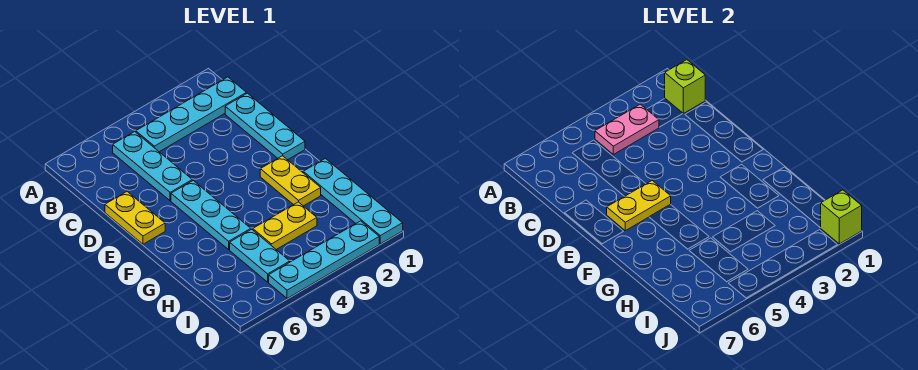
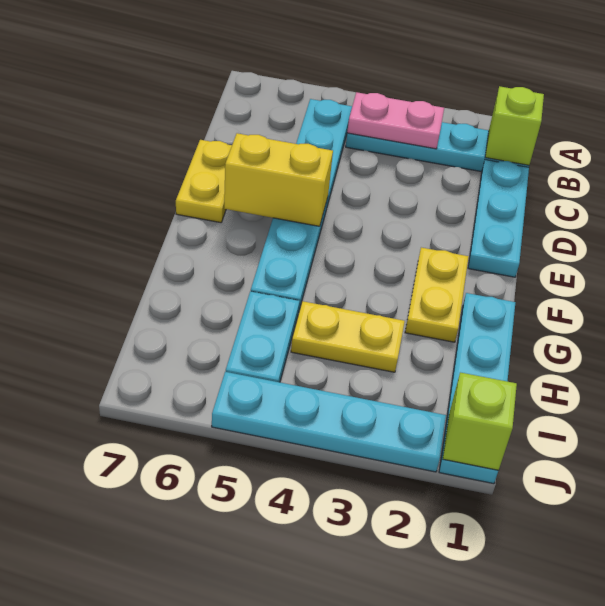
yellow plate E5:E6 level 2 -> yellow brick E5:E6 level 2

